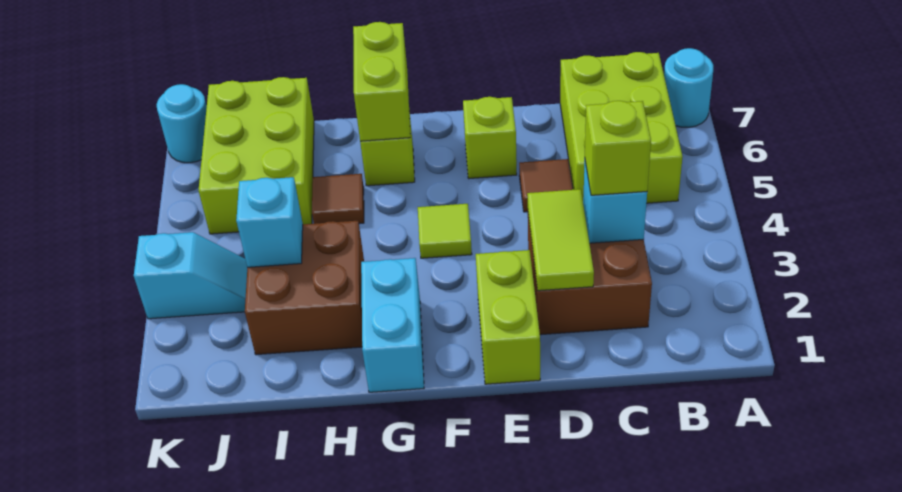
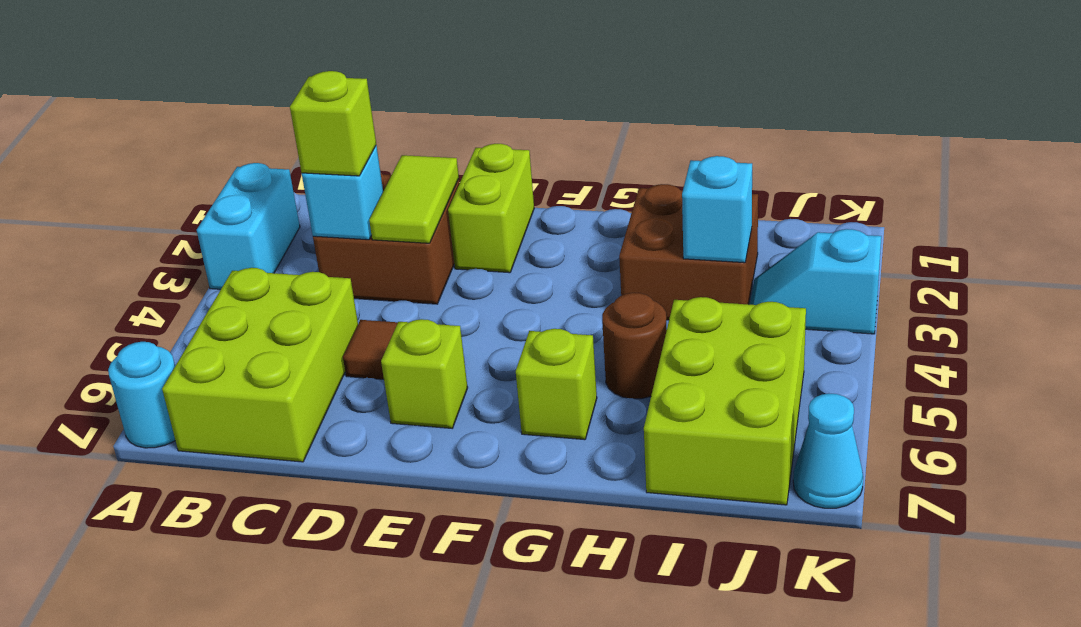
lime tile F4 level 1 -> none
cyan brick G1:G2 level 1 -> cyan brick A2:A3 level 1
lime brick G6:G7 level 2 -> none
brown tile H5 level 1 -> brown round brick H5 level 1
cyan round brick K7 level 1 -> cyan cone K7 level 1

